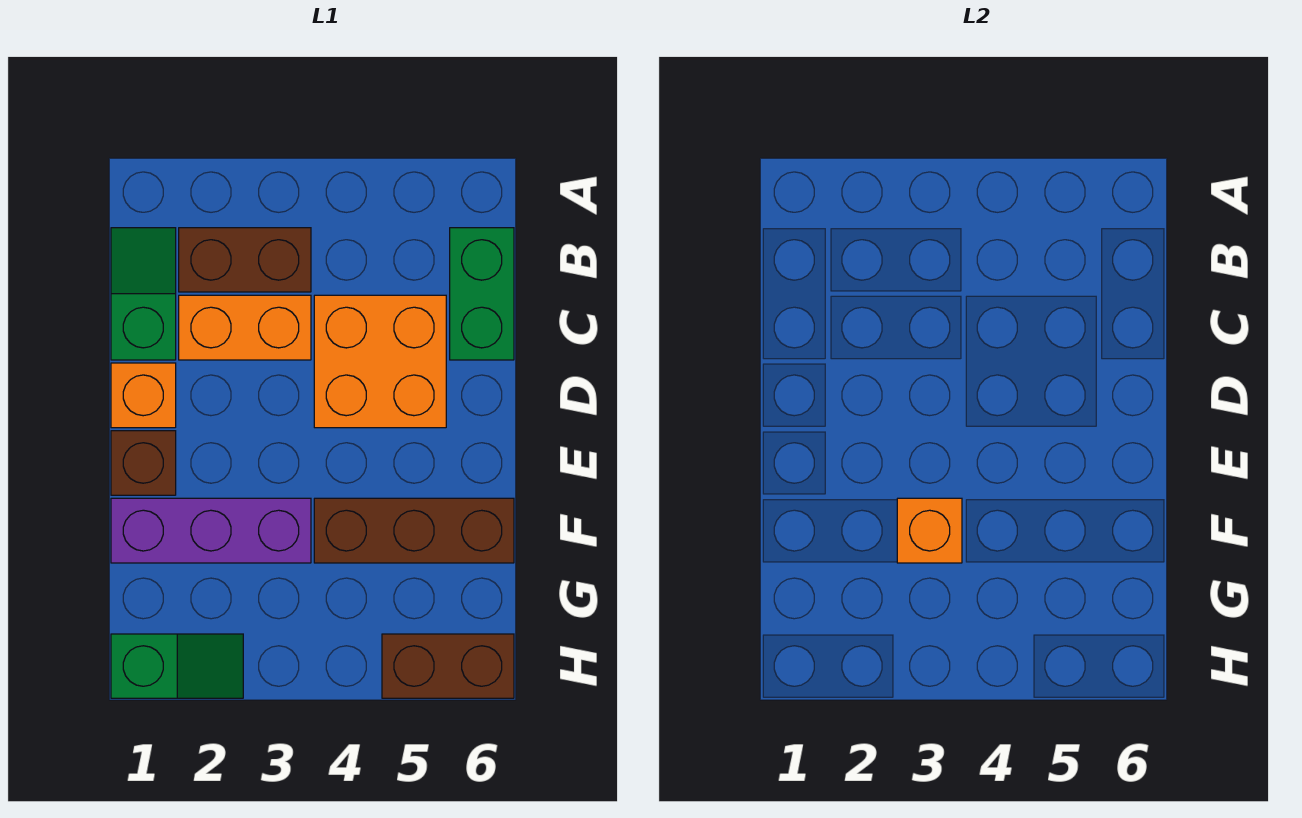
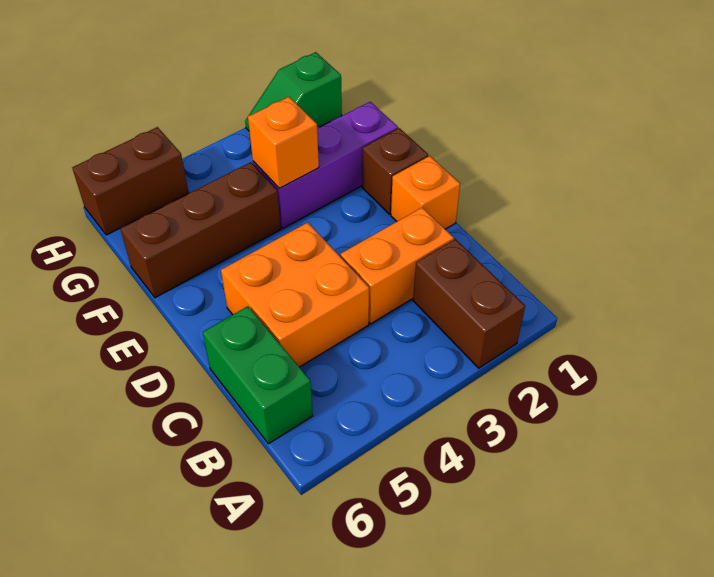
green slope B1:C1 level 1 top C -> none
brown brick B2:B3 level 1 -> brown brick A2:B2 level 1

